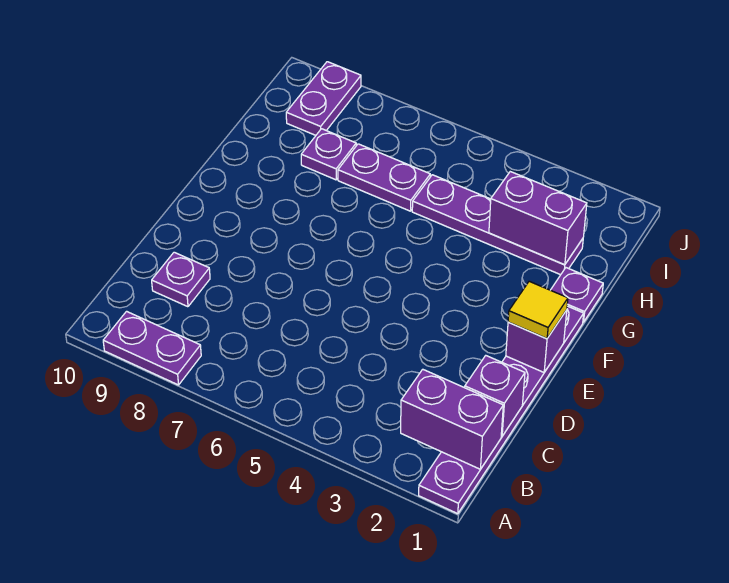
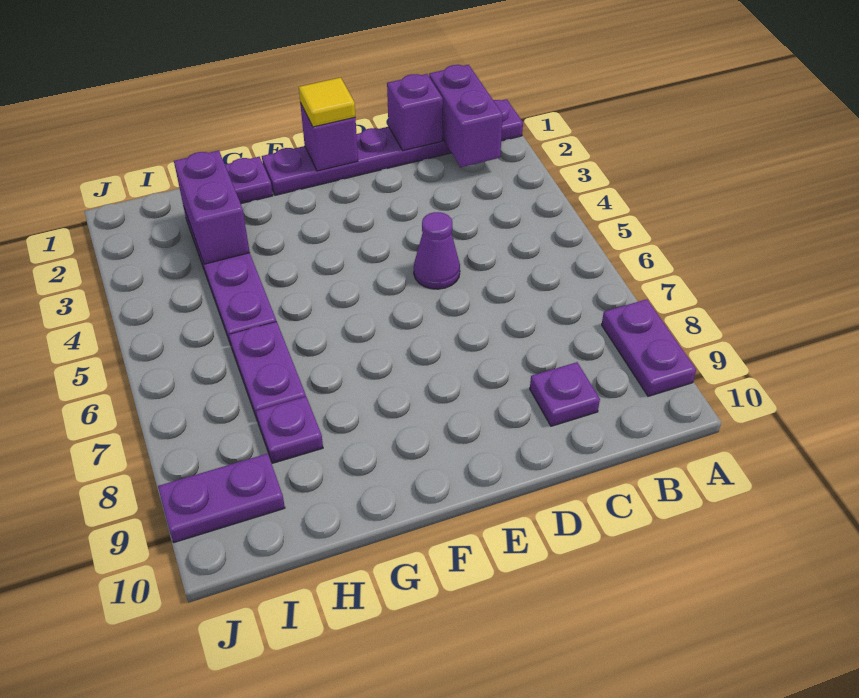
none -> purple cone D5 level 1

